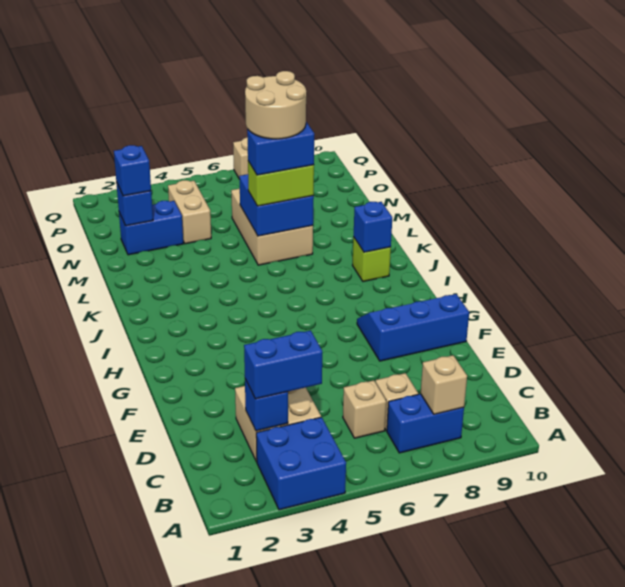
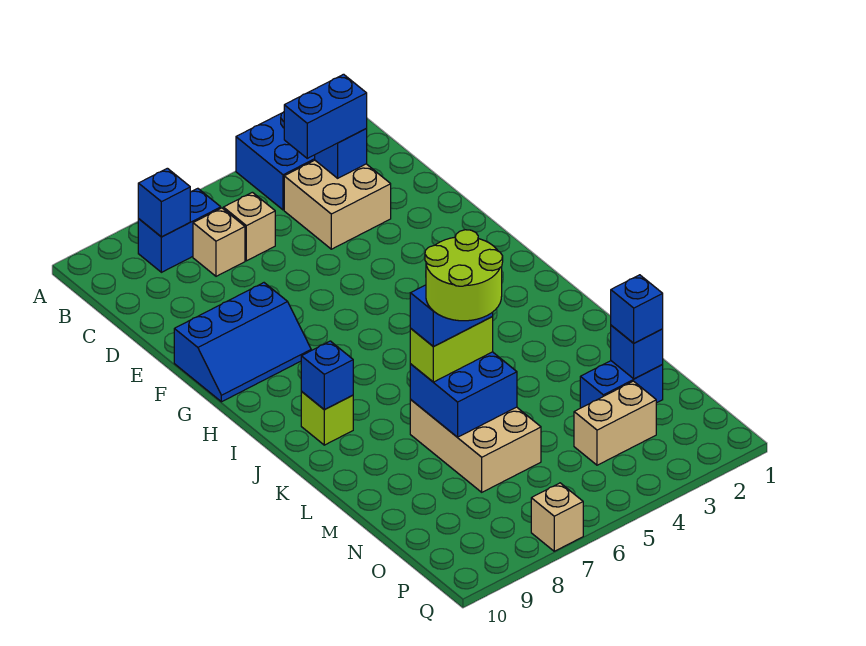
tan brick B8 level 2 -> blue brick B8 level 2
tan round brick L6:M7 level 5 -> lime round brick L6:M7 level 5
tan brick N4:O4 level 1 -> tan brick O3:O4 level 1

